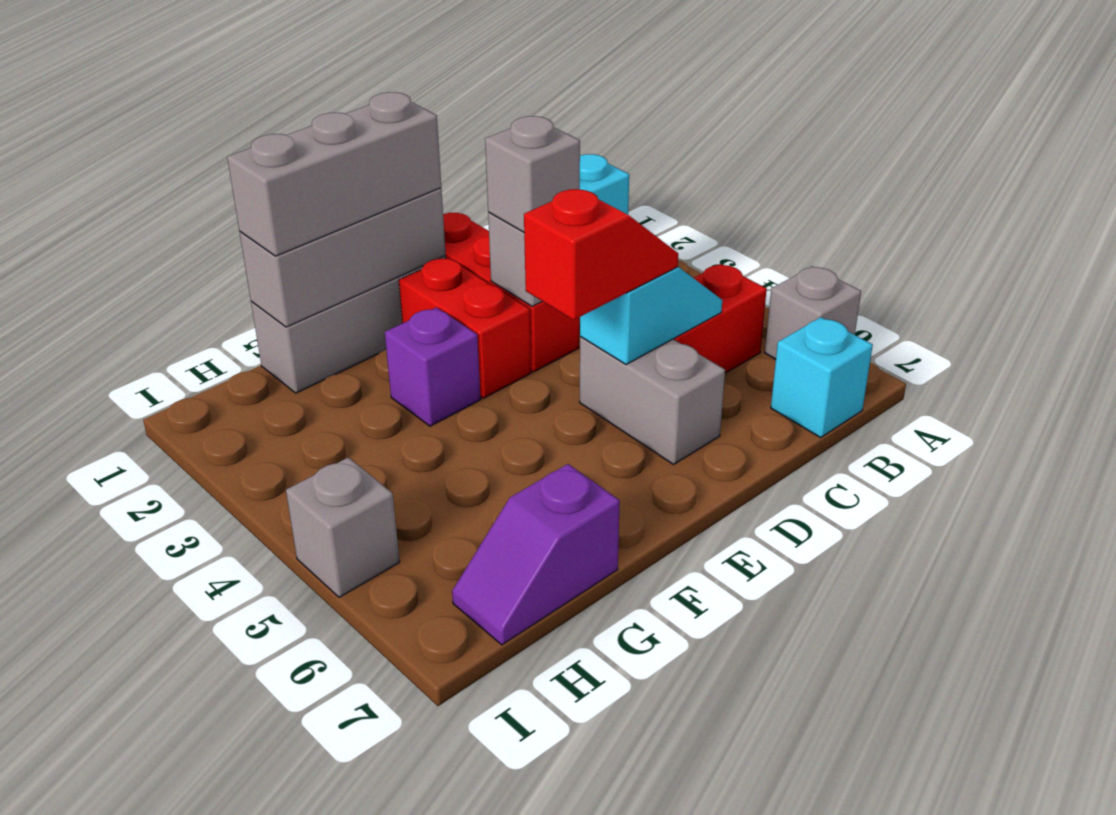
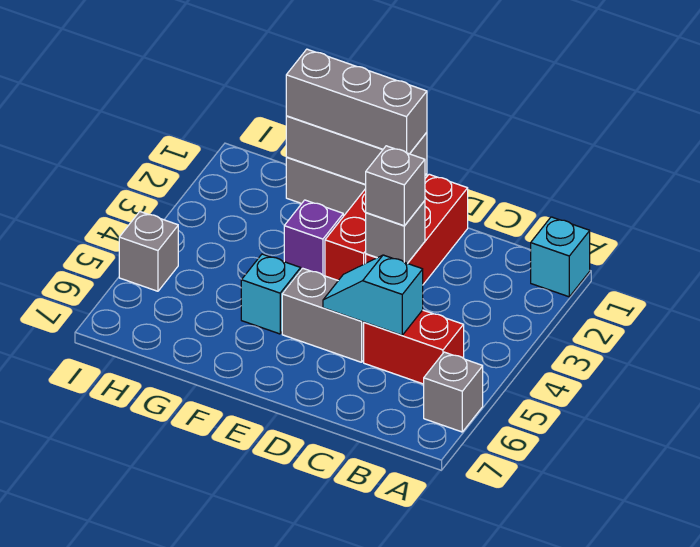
cyan brick B7 level 1 -> cyan brick F5 level 1
cyan slope C5:D5 level 2 top D -> cyan slope C5:D5 level 2 top C
grey brick D5:D6 level 1 -> grey brick D5:E5 level 1
red slope D5:E5 level 3 top E -> none
purple slope G7:H7 level 1 top G -> none

